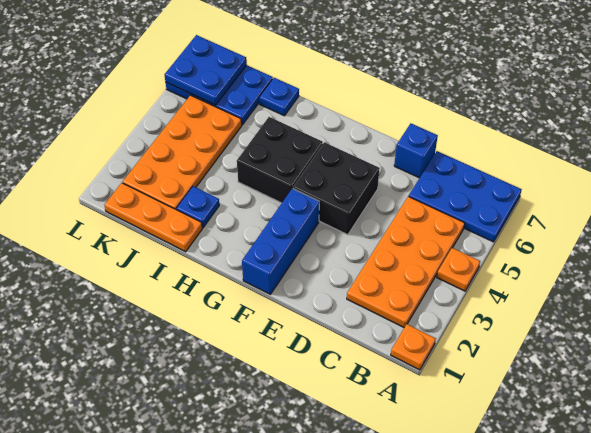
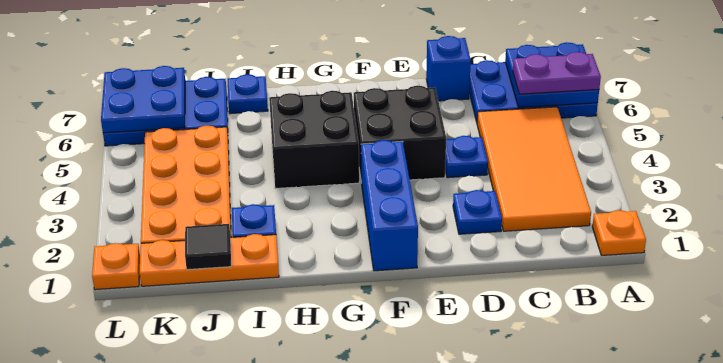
orange plate A4 level 1 -> orange plate L1 level 1
none -> blue plate A6:B7 level 2
none -> purple plate A6:B6 level 3
orange plate B2:C5 level 1 -> orange tile B2:C5 level 1
none -> blue plate D2 level 1
none -> blue plate D4 level 1
none -> black tile J1 level 2

